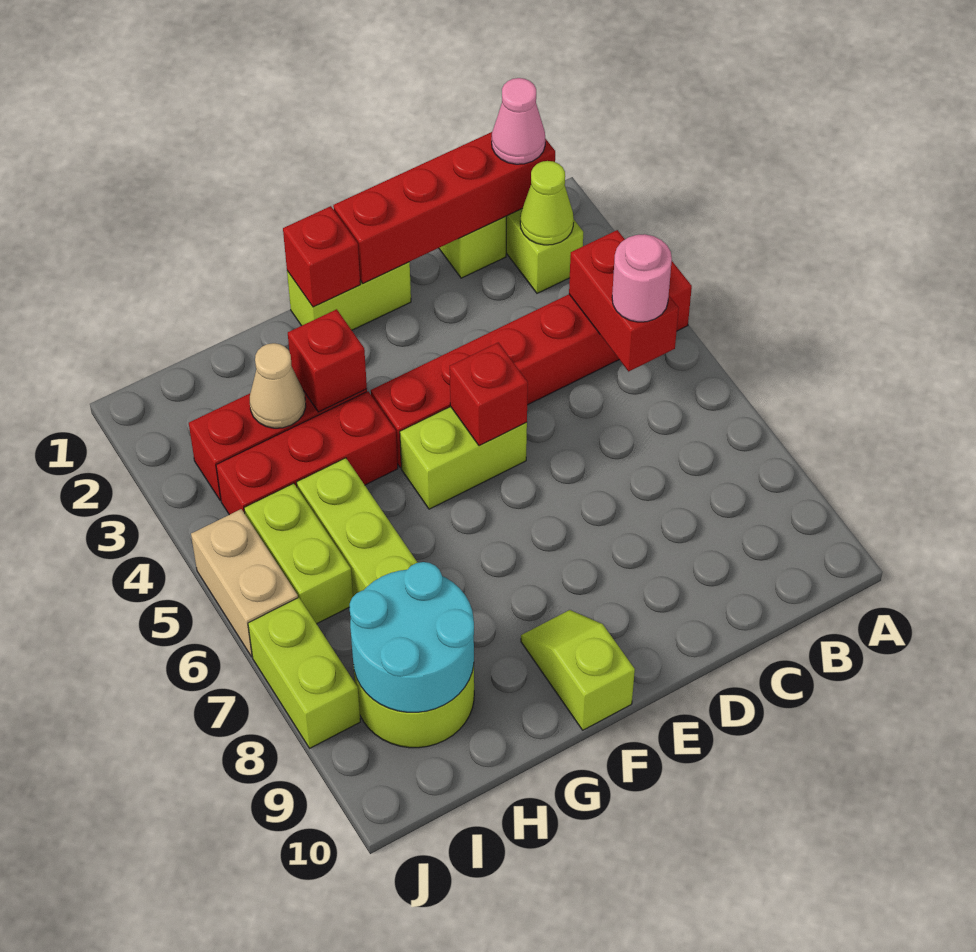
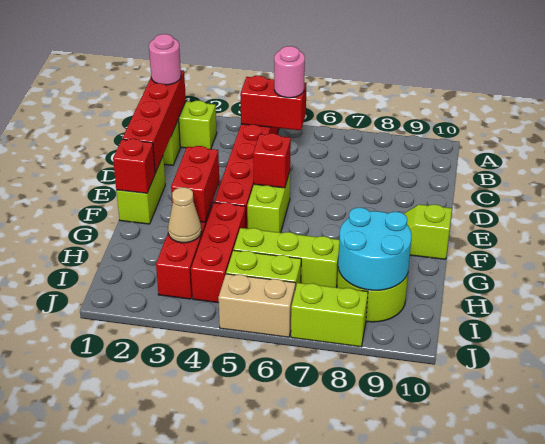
pink cone B1 level 3 -> pink round brick B1 level 3
lime cone B2 level 2 -> none
red brick G3 level 2 -> red brick F3:G3 level 2

